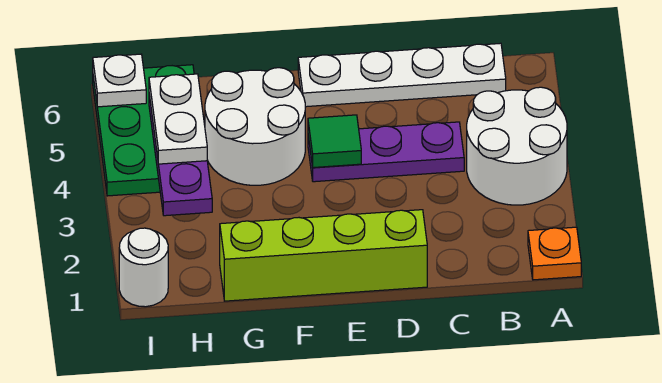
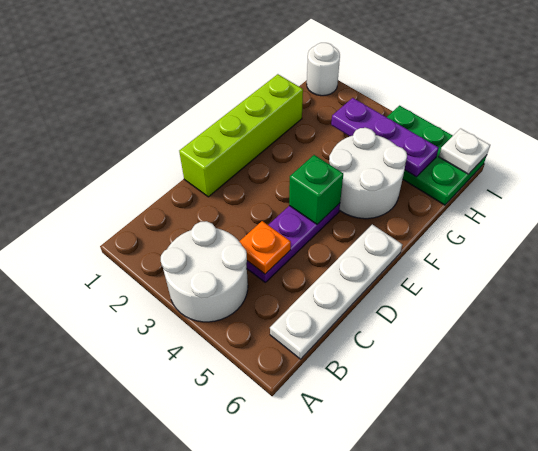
orange plate A1 level 1 -> orange plate C4 level 2
green tile E4 level 2 -> green brick E4 level 2
white plate H4:H5 level 3 -> none

